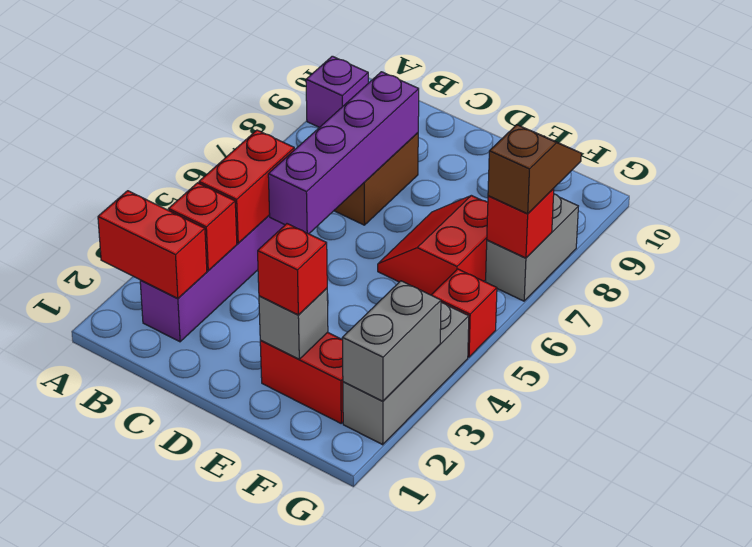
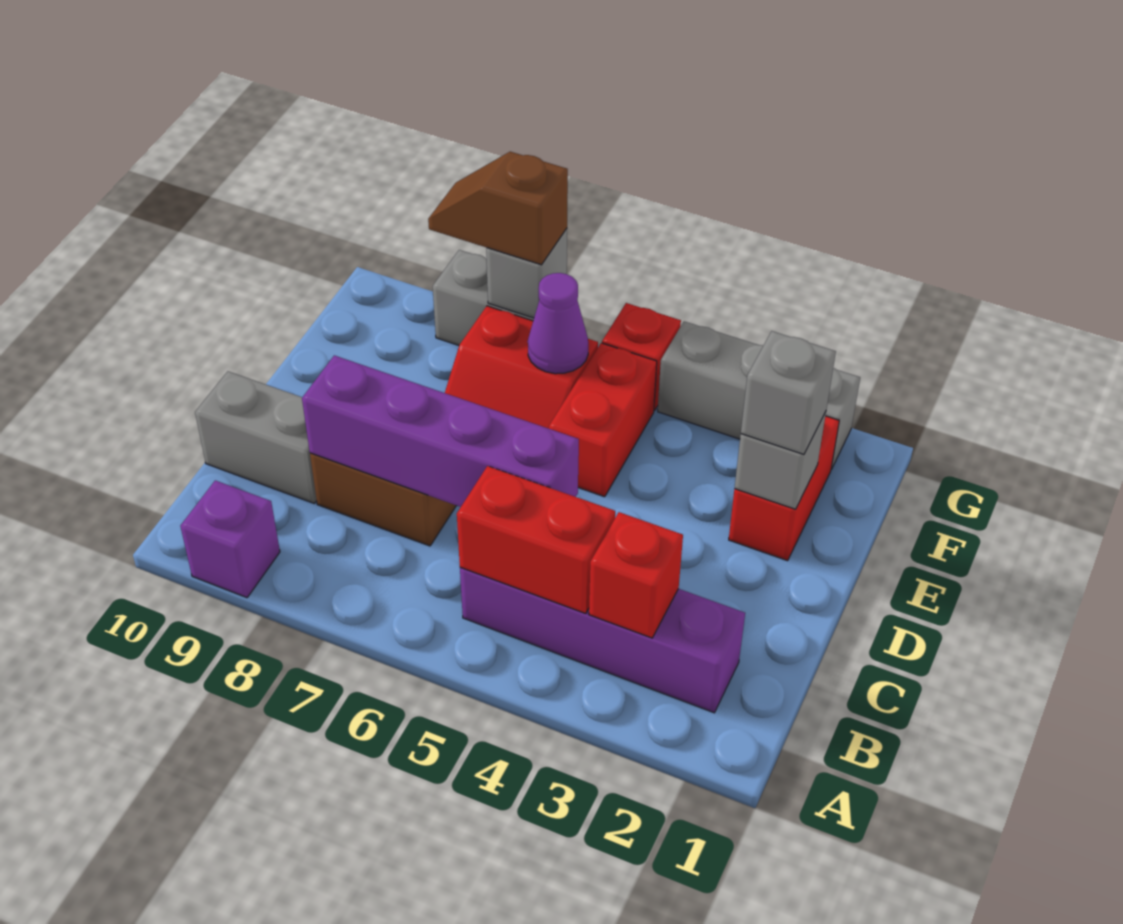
red brick A2:B2 level 2 -> red brick E5:F5 level 1
red brick E2 level 3 -> grey brick E2 level 3
none -> purple cone F6 level 2
grey brick G2:G3 level 2 -> grey brick C9:C10 level 1
red brick G7 level 2 -> grey brick G7 level 2

